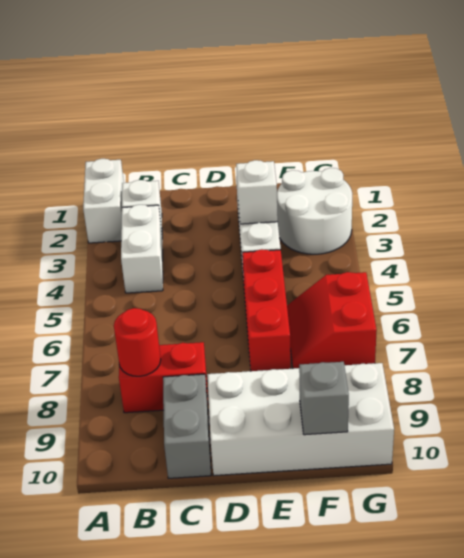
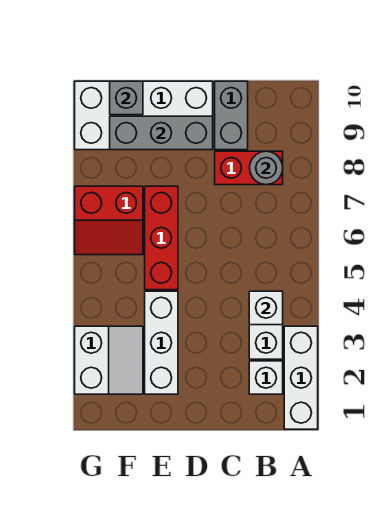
white brick A1:A2 level 1 -> white brick A1:A3 level 1
red round brick B8 level 2 -> grey round brick B8 level 2
none -> grey brick D9:F9 level 2
white brick E3 level 2 -> white brick B4 level 2
white round brick F2:G3 level 1 -> white slope F2:G3 level 1 top G
red slope F6:G7 level 1 top G -> red slope F6:G7 level 1 top 7

